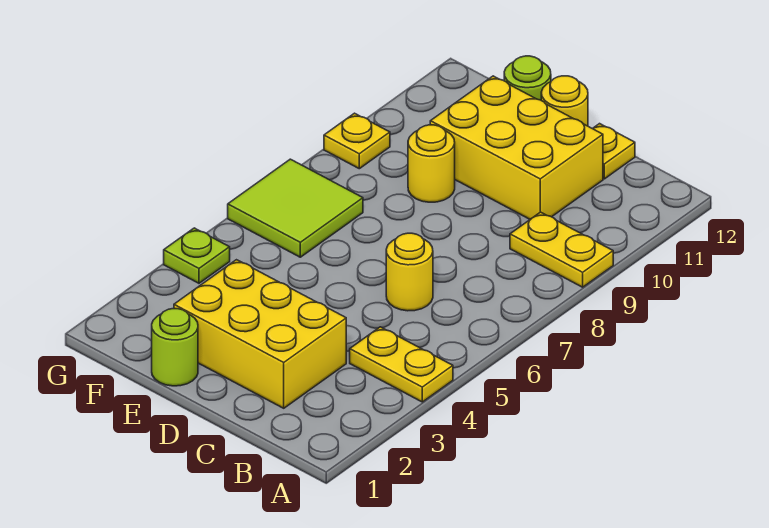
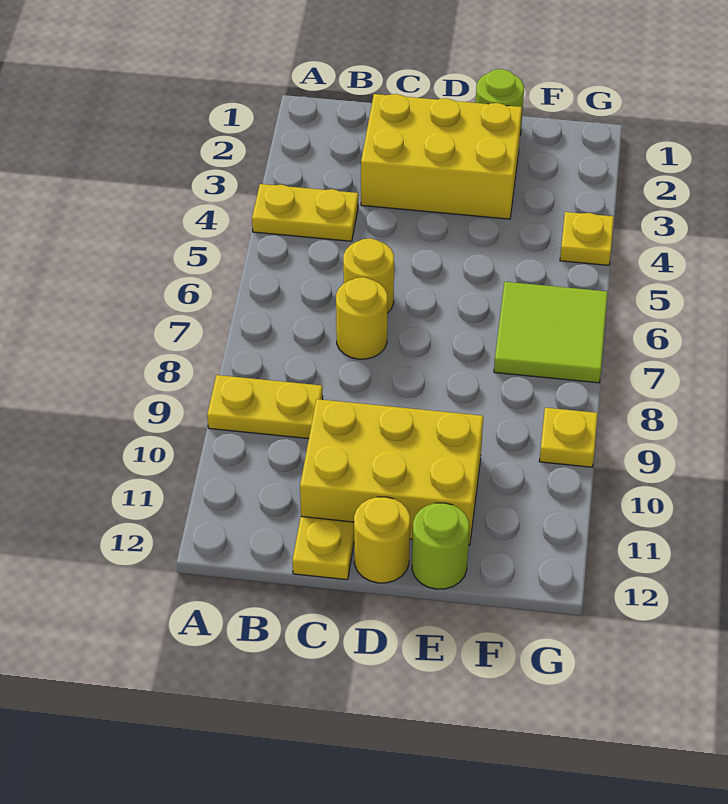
yellow round brick E9 level 1 -> yellow round brick C7 level 1
lime plate G4 level 1 -> yellow plate G4 level 1

